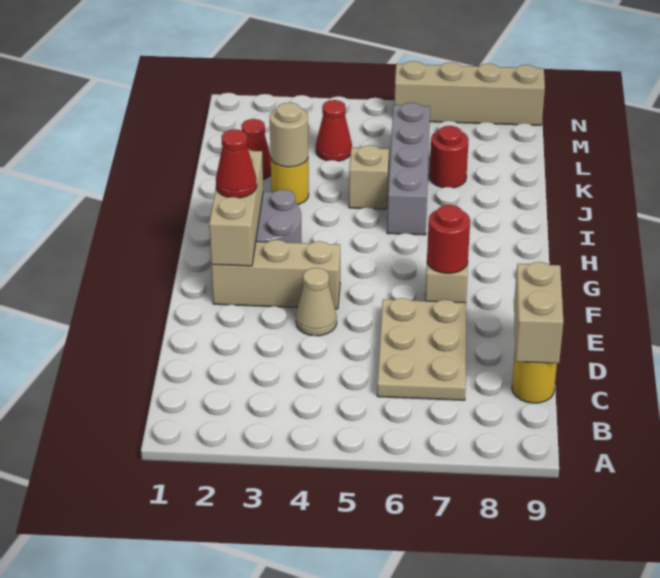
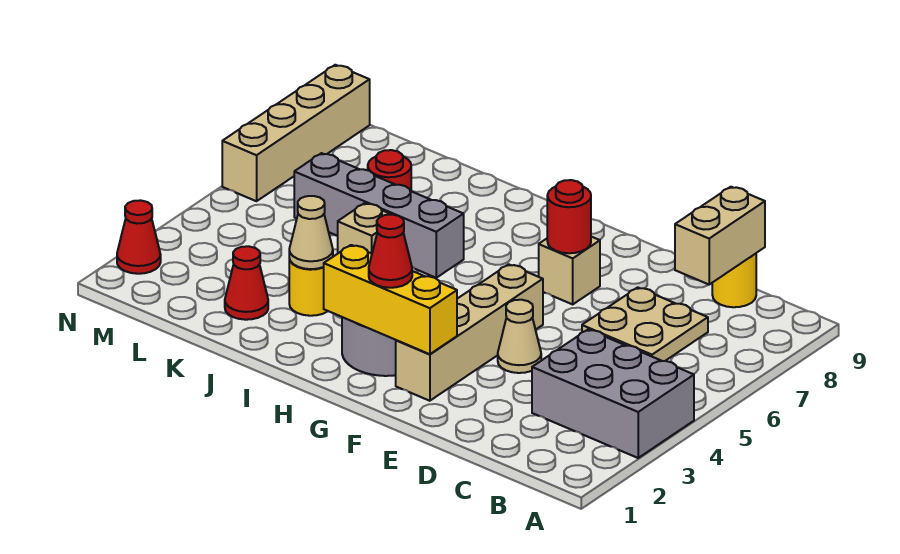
none -> grey brick A3:C4 level 1
tan plate C6:E7 level 1 -> tan plate C6:D7 level 1
tan brick C9:D9 level 2 -> tan brick C8:C9 level 2
tan brick F2:F4 level 1 -> tan brick F2:F5 level 1
tan brick F2:H2 level 2 -> yellow brick F2:H2 level 2
tan round brick J3 level 2 -> tan cone J3 level 2
red cone L4 level 1 -> red cone N2 level 1

